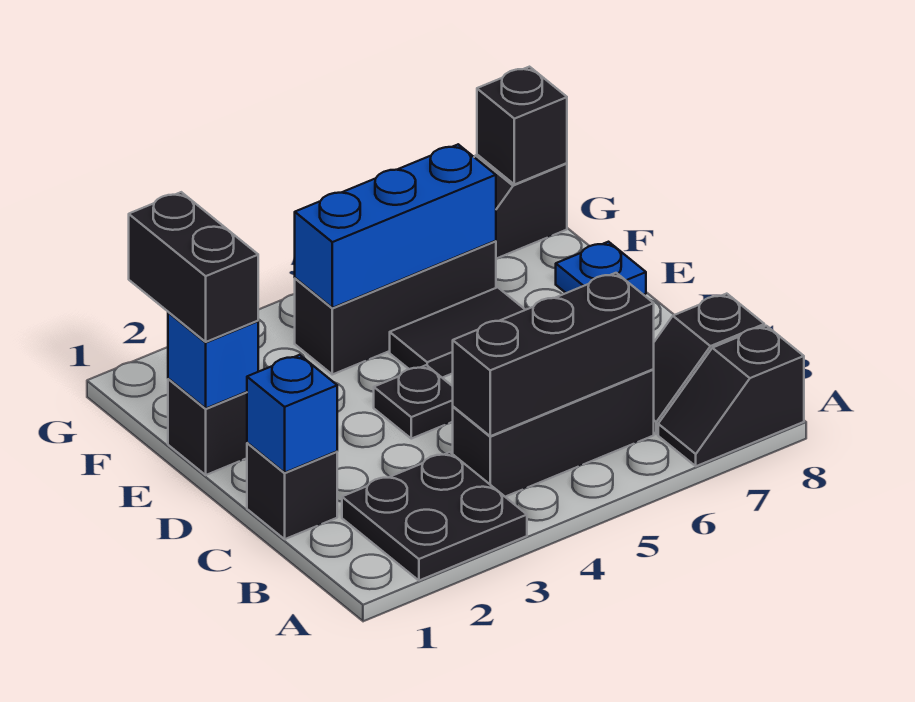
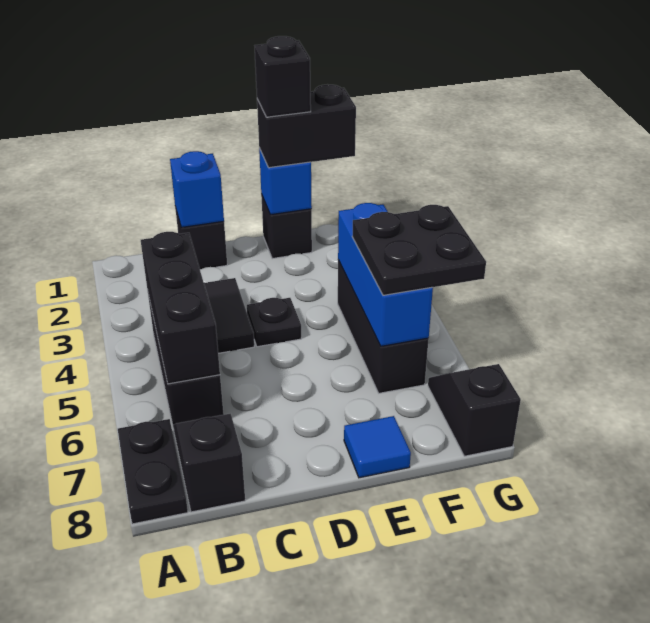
black plate A2:B3 level 1 -> black plate F5:G6 level 3
black slope A7:A8 level 1 top 8 -> black plate A7:A8 level 1
black tile E5:E6 level 1 -> black tile C3:C4 level 1
blue plate E8 level 1 -> blue tile E8 level 1
black brick G8 level 2 -> black brick E1 level 4

